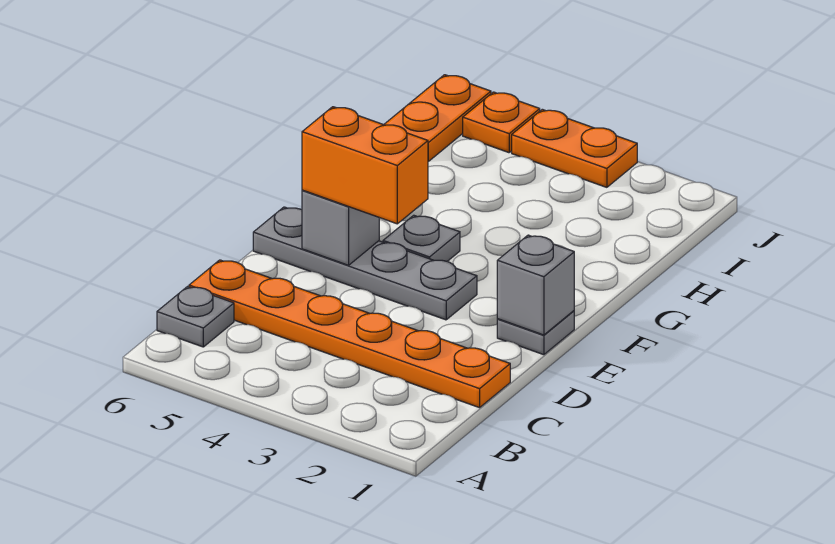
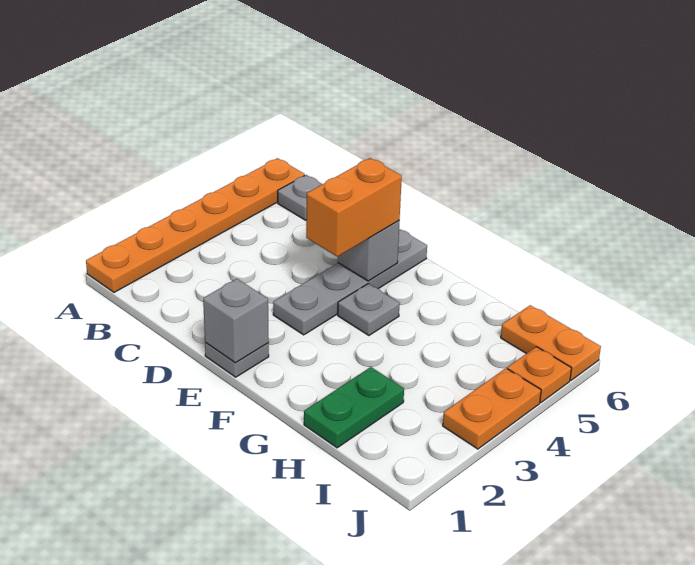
orange plate C1:C6 level 1 -> orange plate A1:A6 level 1
none -> green plate H1:H2 level 1

